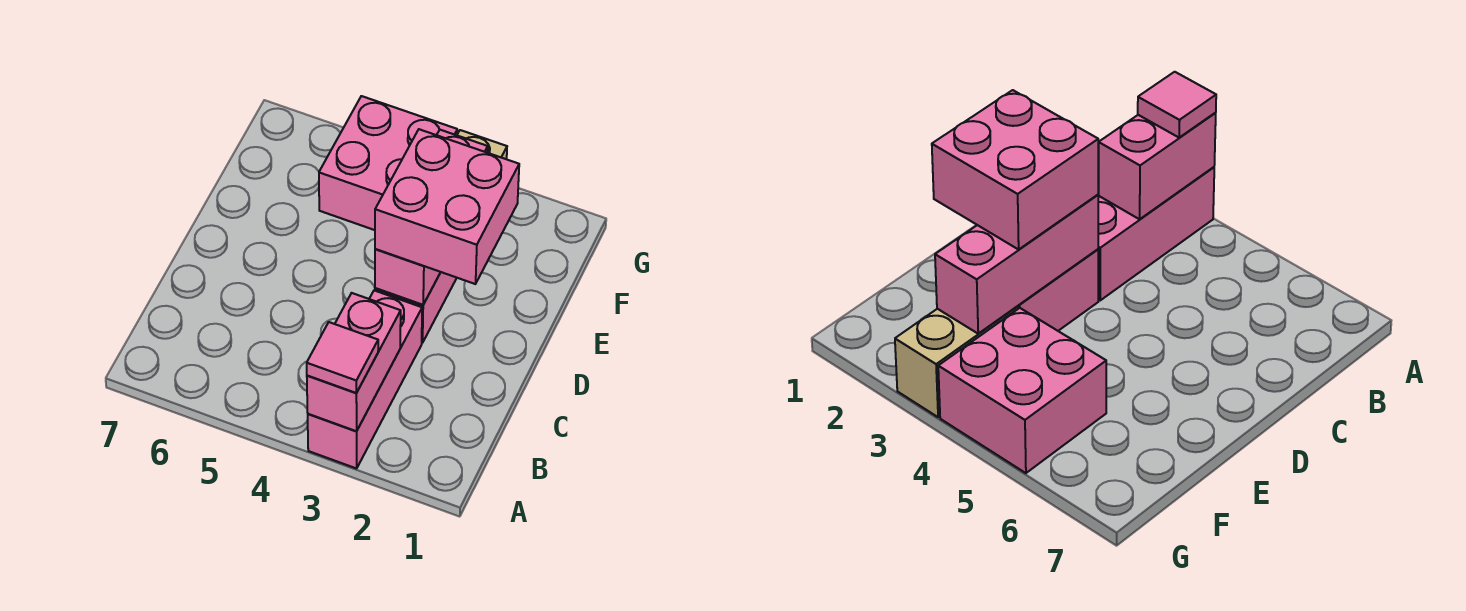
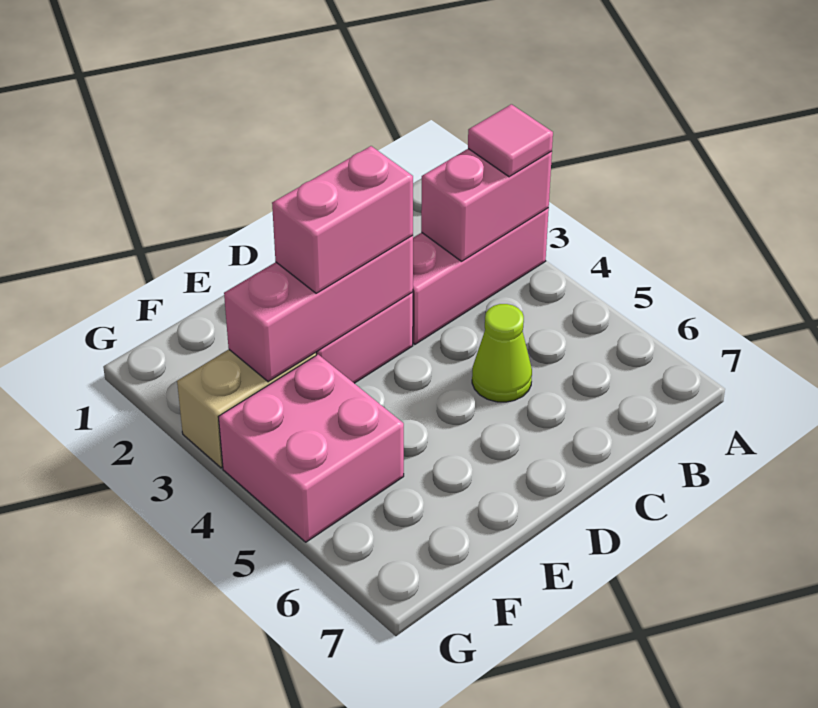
none -> lime cone C5 level 1
pink brick D2:E3 level 3 -> pink brick D3:E3 level 3

